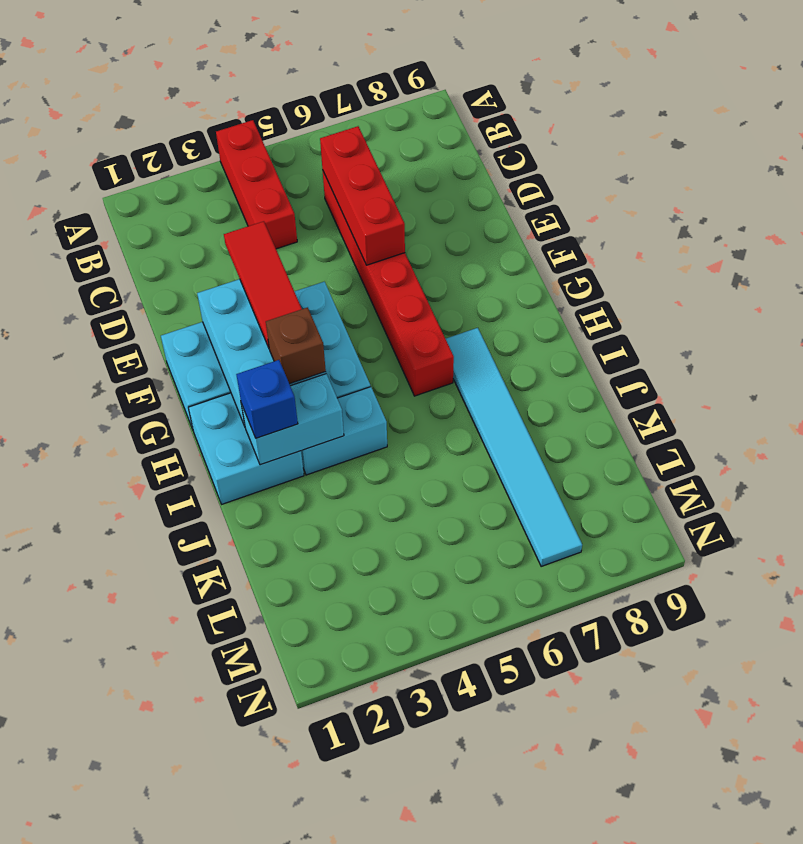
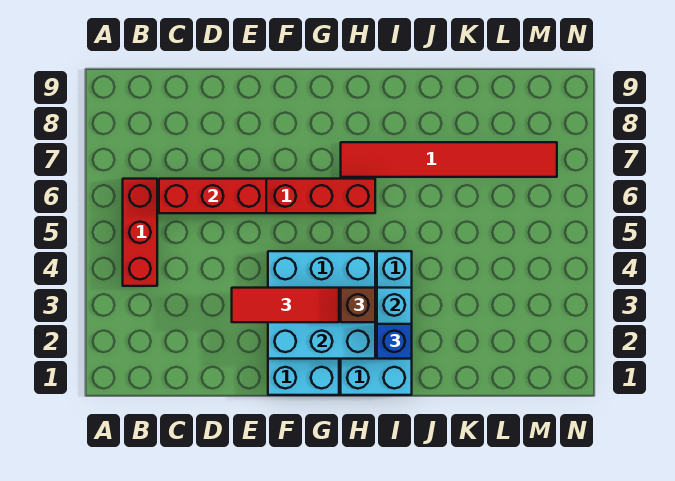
red brick A4:C4 level 1 -> red brick B4:B6 level 1
cyan tile H7:M7 level 1 -> red tile H7:M7 level 1

